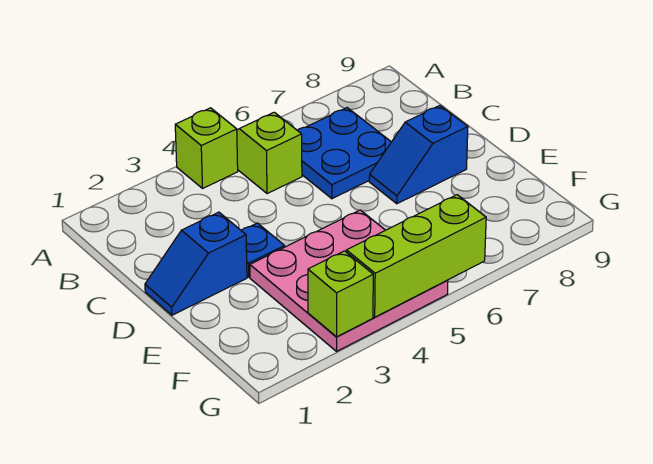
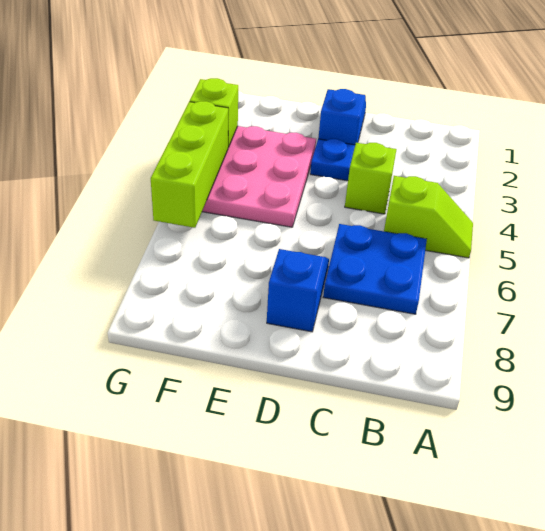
lime brick A4 level 1 -> lime brick C4 level 1

